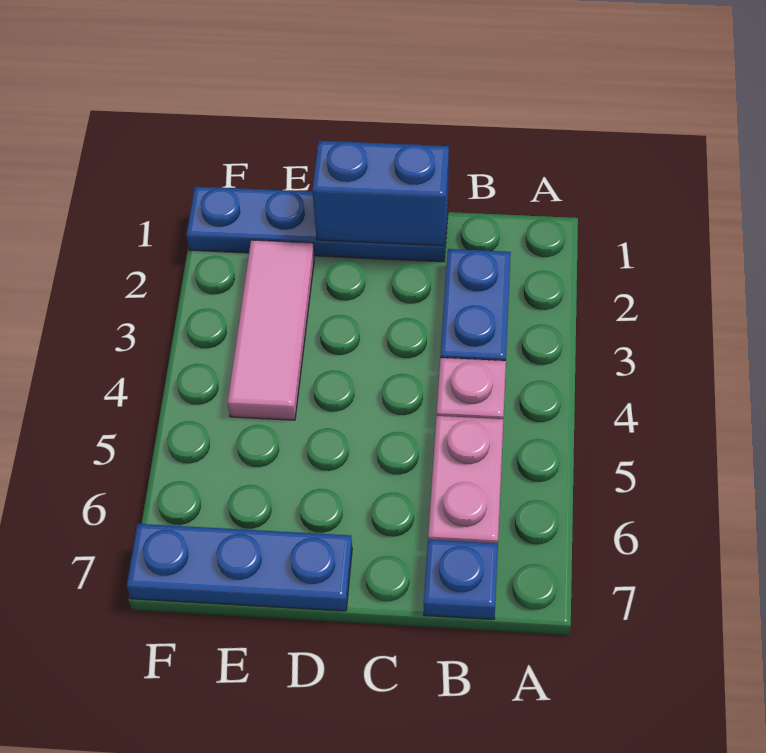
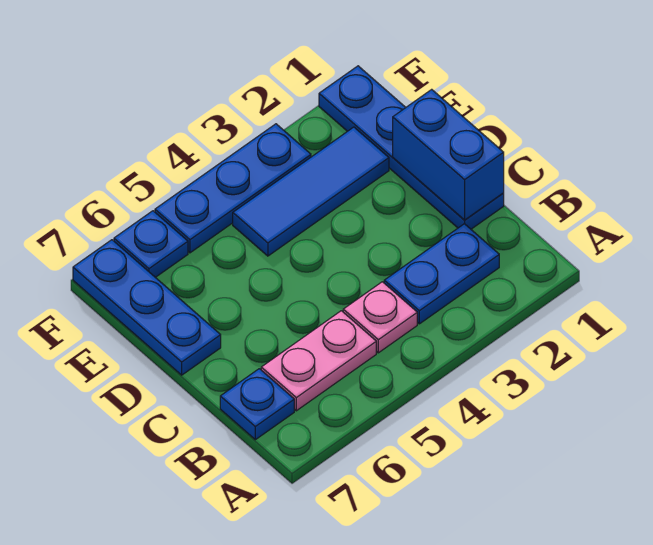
pink tile E2:E4 level 1 -> blue tile E2:E4 level 1
none -> blue plate F3:F5 level 1
none -> blue plate F6 level 1

